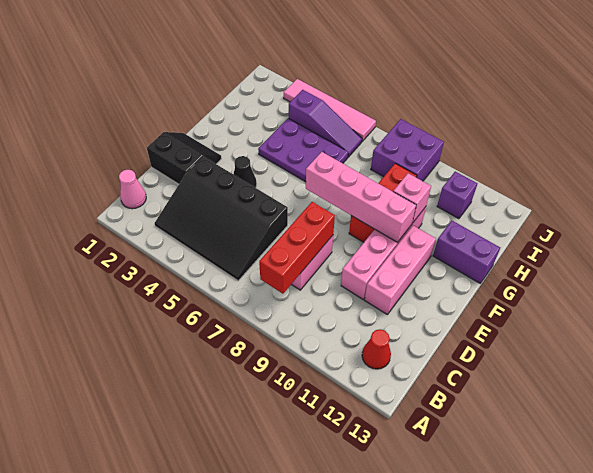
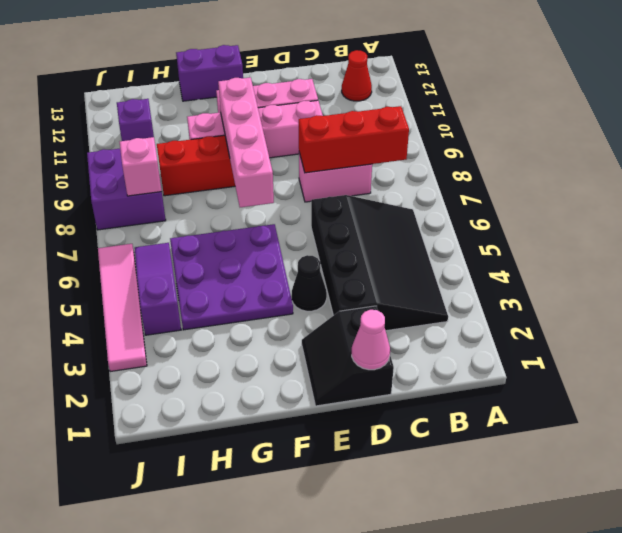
pink cone B1 level 1 -> pink cone D1 level 2
purple plate G4:H6 level 1 -> purple plate F4:H6 level 1
pink brick G10 level 2 -> pink brick I8 level 2
purple brick G12:G13 level 1 -> purple brick F13:G13 level 1

